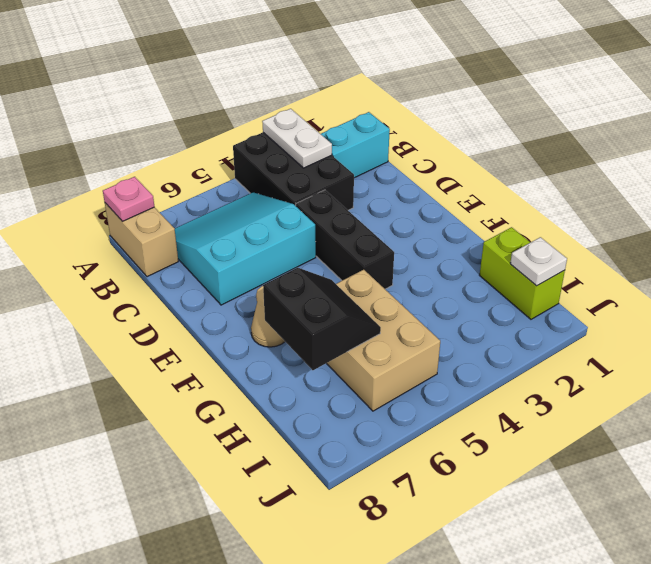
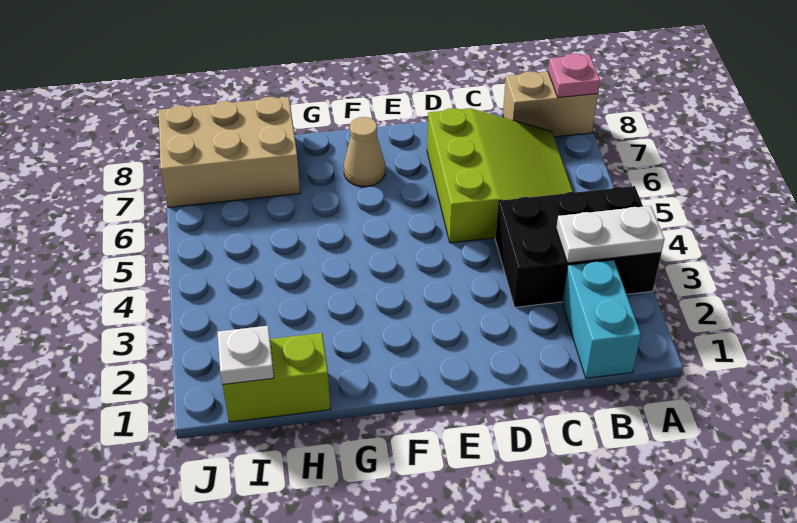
cyan slope B5:D7 level 1 top D -> lime slope B5:D7 level 1 top D
black brick D4:F4 level 1 -> none
tan brick G5:I6 level 1 -> tan brick H7:J8 level 1
black slope G6:H7 level 2 top 7 -> none

